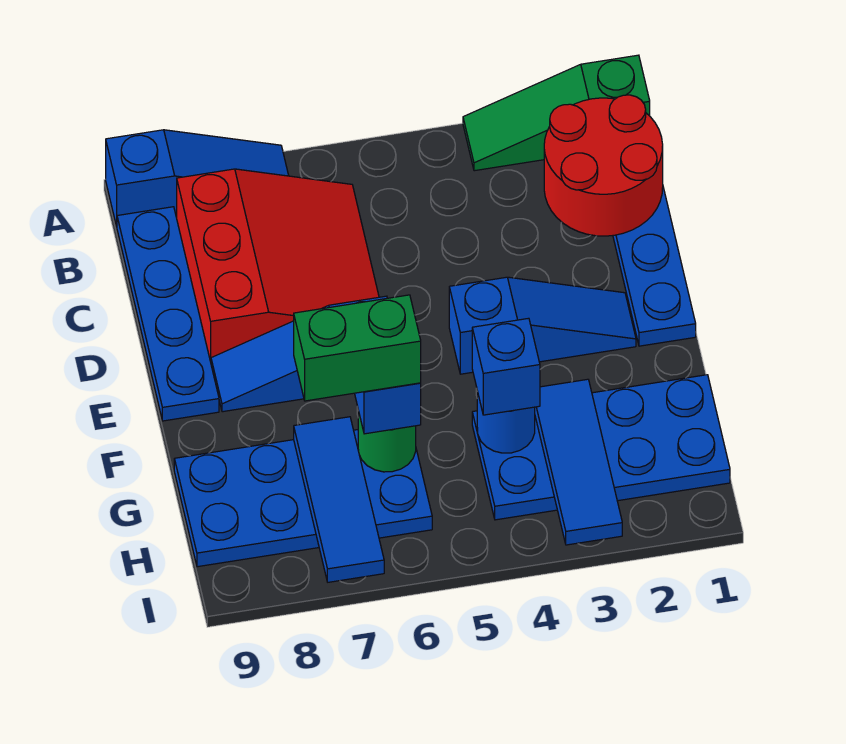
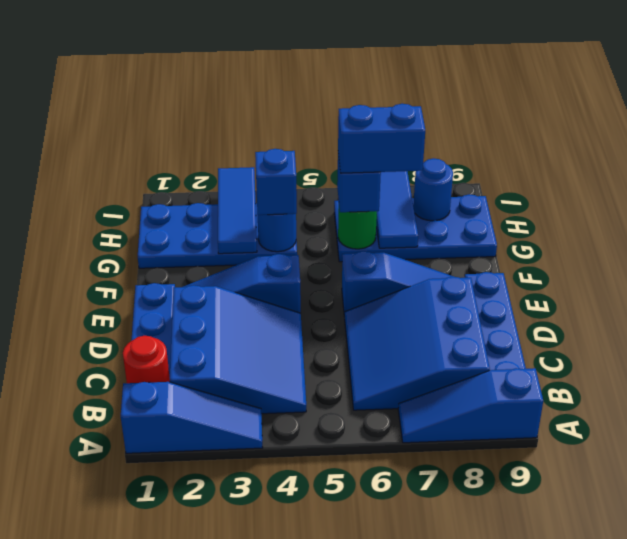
green slope A1:A3 level 1 top 1 -> blue slope A1:A3 level 1 top 1
red round brick B1:C2 level 2 -> red round brick B1 level 2
none -> blue slope B2:D4 level 1 top 2
red slope B6:D8 level 1 top 8 -> blue slope B6:D8 level 1 top 8
green brick G6:G7 level 4 -> blue brick G6:G7 level 4
none -> blue round brick H8 level 2

